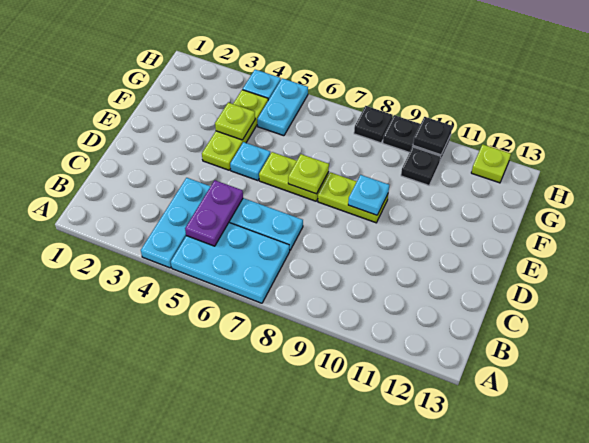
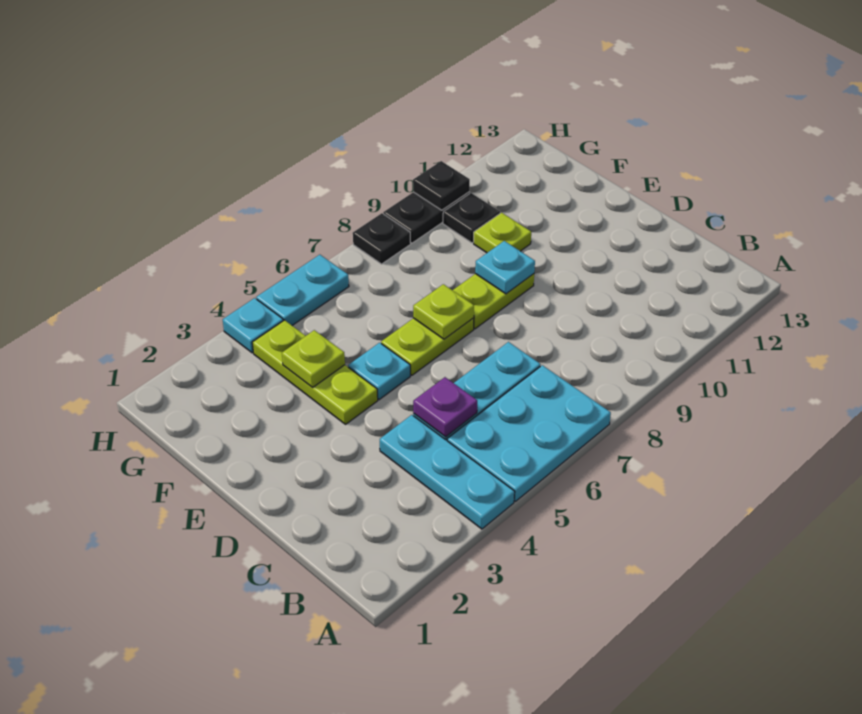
purple plate B5:C5 level 2 -> purple plate C5 level 2
cyan plate G5:H5 level 1 -> cyan plate H5:H6 level 1
lime plate H12 level 1 -> lime plate F10 level 1

